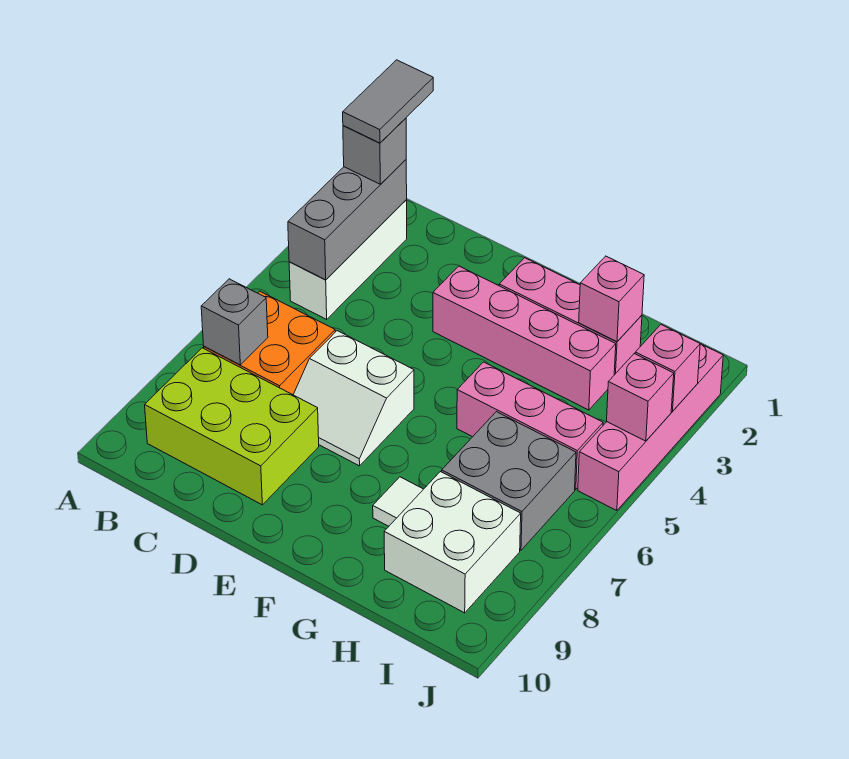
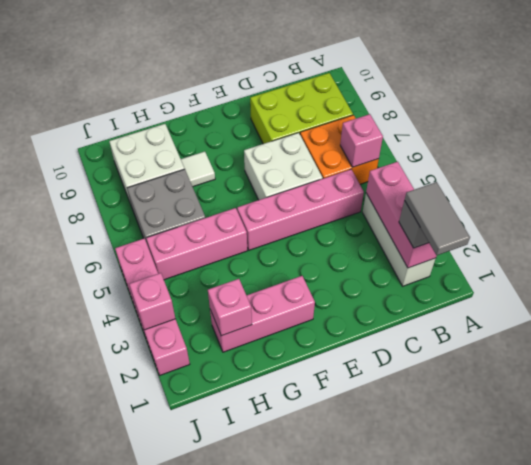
grey brick B2:B4 level 2 -> pink brick B2:B4 level 2
grey brick B7 level 2 -> none
white slope D6:E7 level 1 top 6 -> white brick D6:E7 level 1
pink brick E3:H3 level 1 -> pink brick C5:F5 level 1
pink brick J4 level 2 -> pink brick B6 level 2

